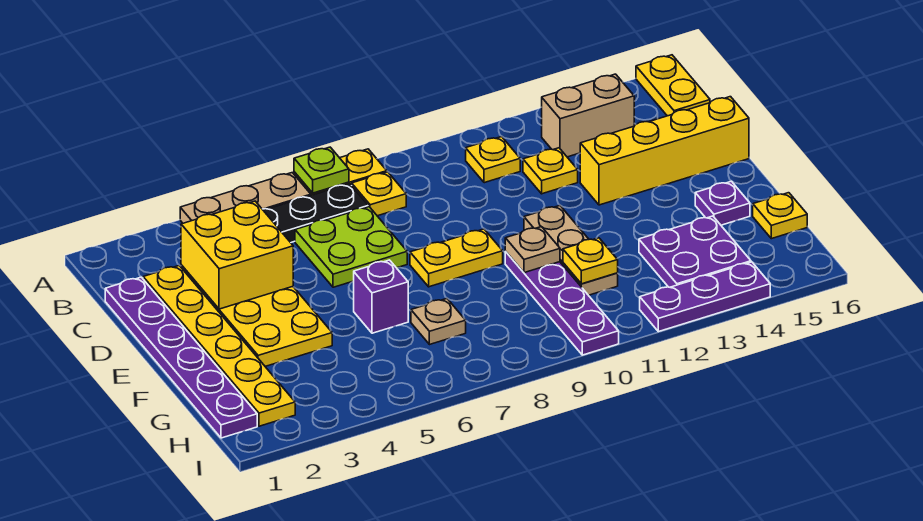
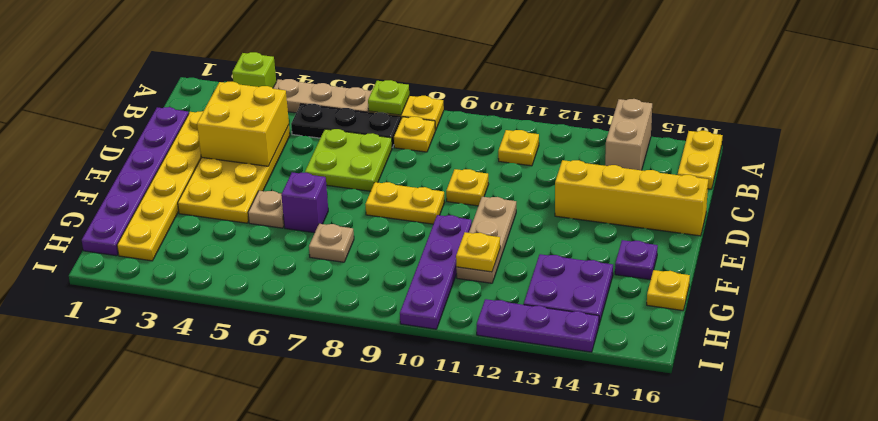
none -> lime brick A3 level 1
tan brick B13:B14 level 1 -> tan brick A14:B14 level 1
yellow plate C12 level 1 -> yellow plate D10 level 1
tan plate F10 level 2 -> tan plate F5 level 1

